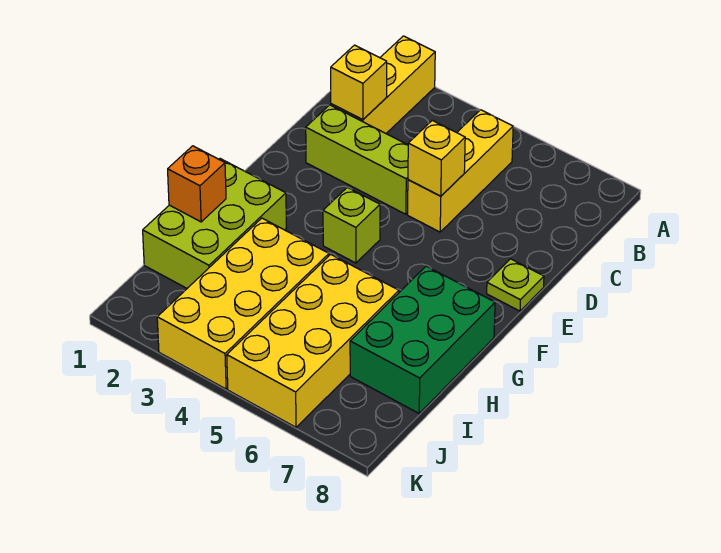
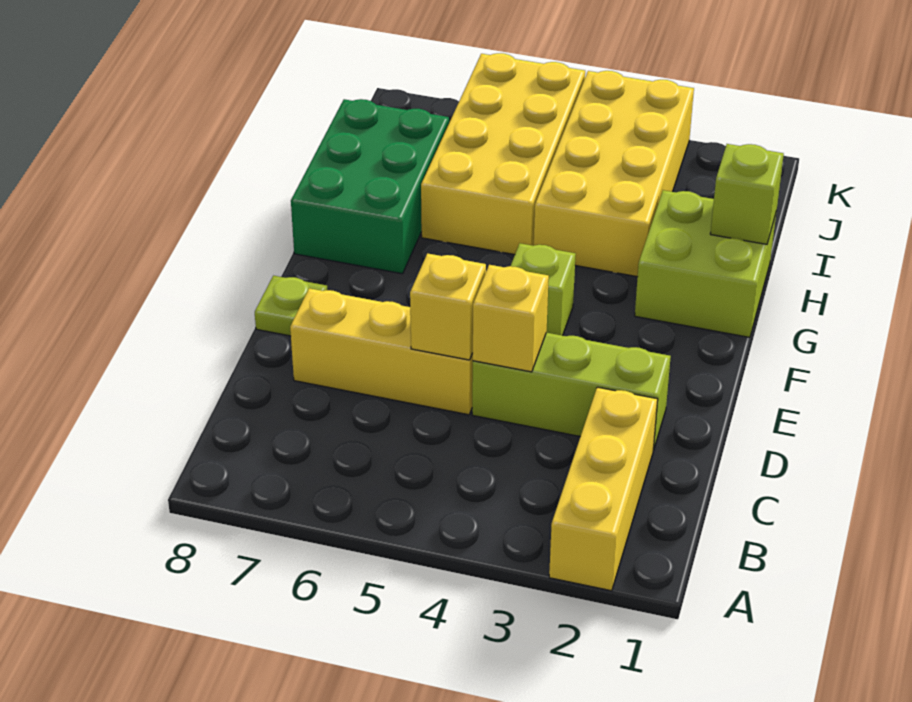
yellow brick B5:D5 level 1 -> yellow brick D5:D7 level 1
yellow brick C2 level 2 -> yellow brick D4 level 2
lime brick G1:I2 level 1 -> lime brick G1:H2 level 1
orange brick H1 level 2 -> lime brick H1 level 2

